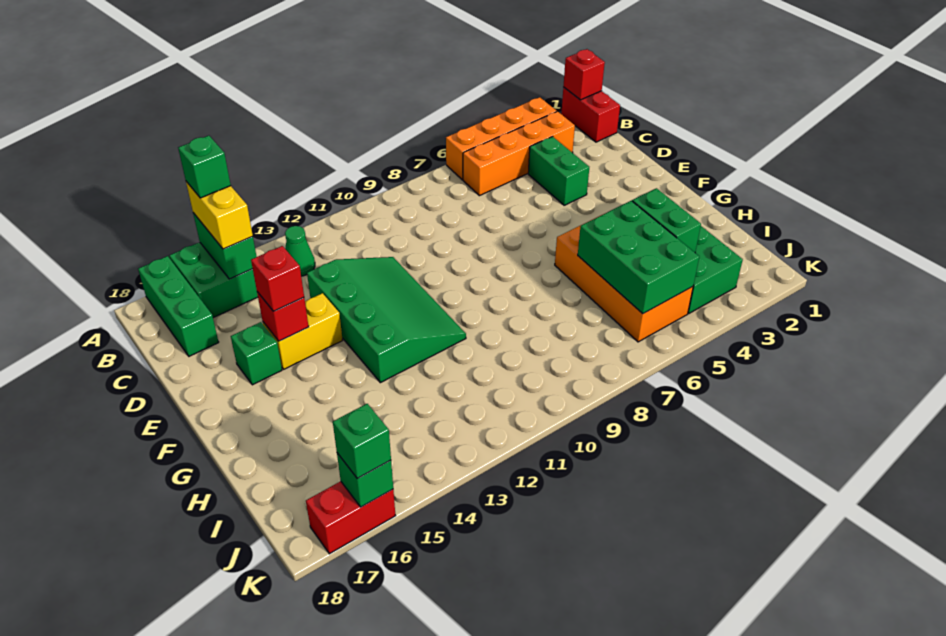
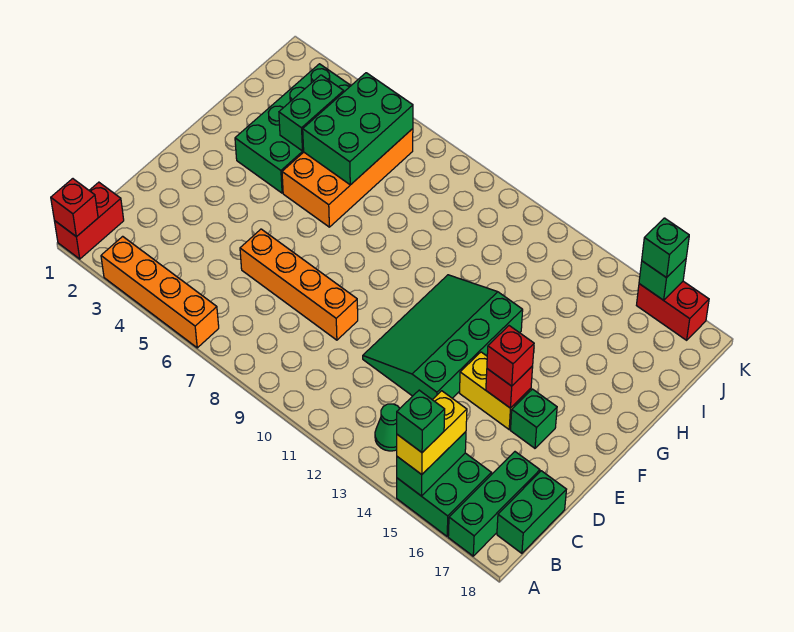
orange brick B3:B6 level 1 -> orange brick D6:D9 level 1
green brick C4:D4 level 1 -> green brick B18:C18 level 1

